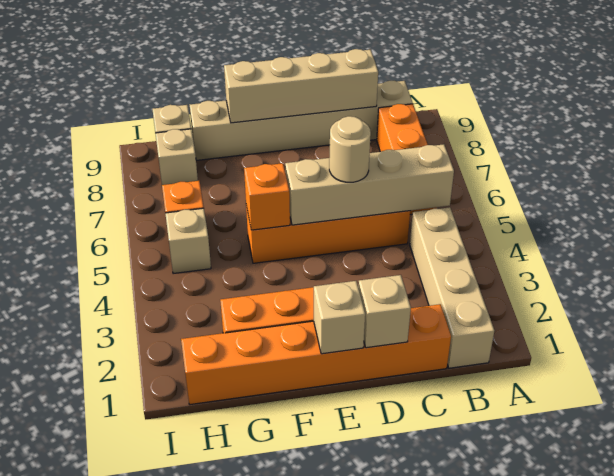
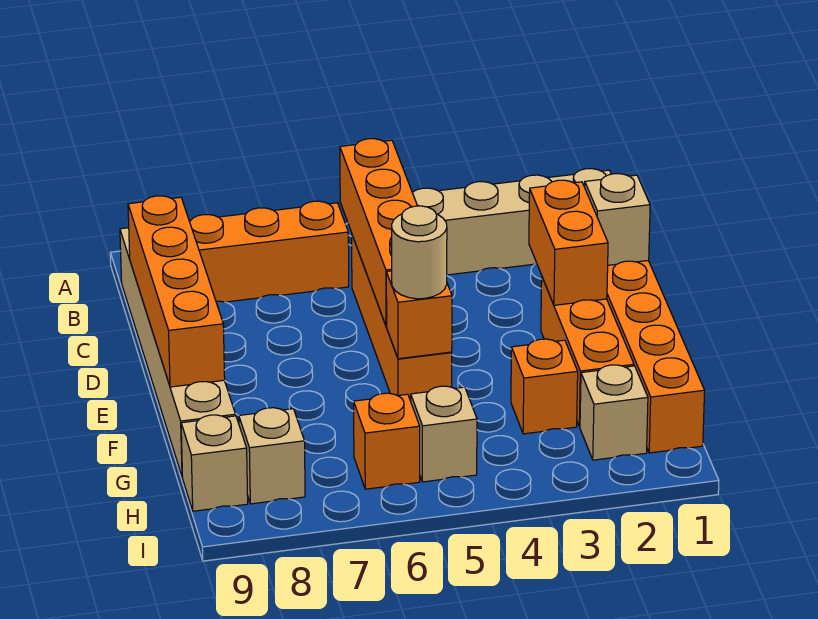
tan brick B5:E5 level 2 -> orange brick B5:E5 level 2
tan brick C9:F9 level 2 -> orange brick C9:F9 level 2
none -> orange brick D2:E2 level 2
tan round brick D5 level 3 -> tan round brick F5 level 3
tan brick E1 level 2 -> tan brick H2 level 1
none -> orange brick G3 level 1

